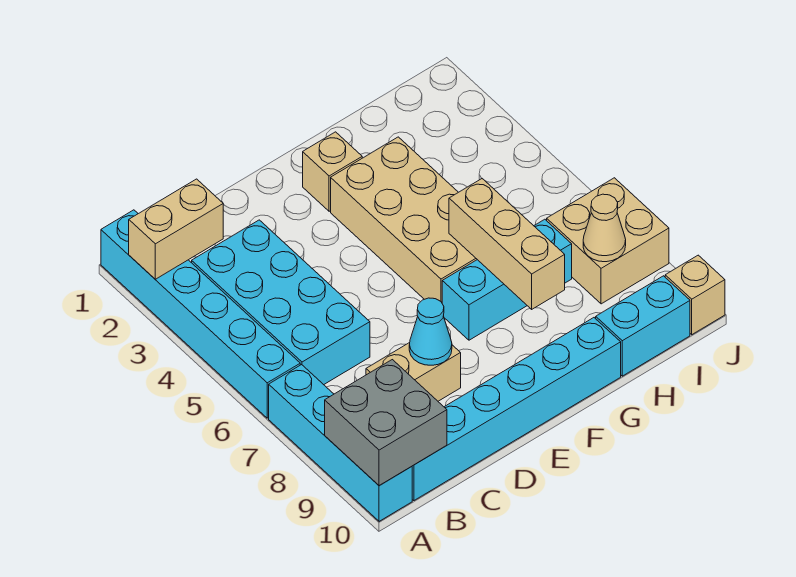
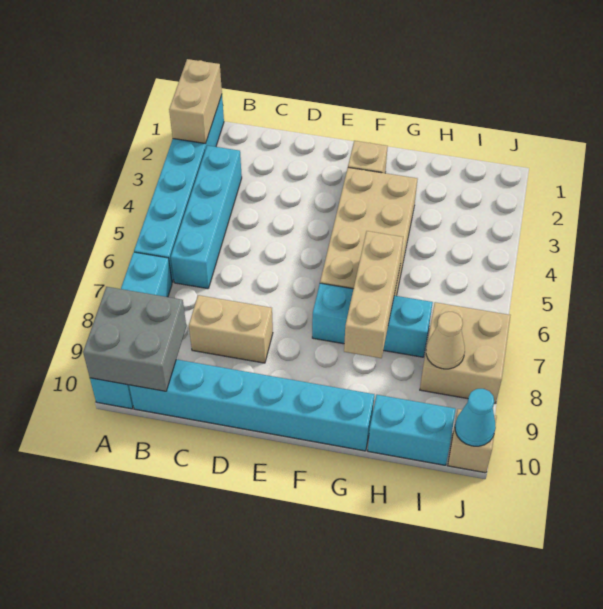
tan brick A2:B2 level 2 -> tan brick A1:A2 level 2
cyan brick B3:C6 level 1 -> cyan brick B3:B6 level 1
cyan cone D8 level 2 -> cyan cone J10 level 2

